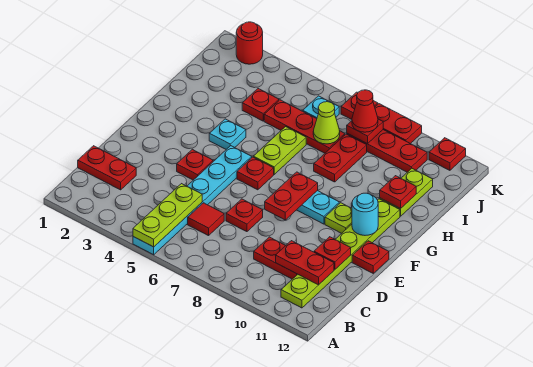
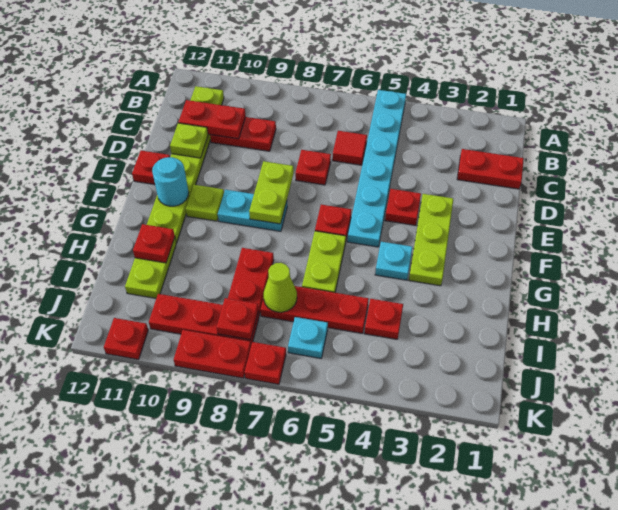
lime plate A5:C5 level 2 -> lime plate E3:G3 level 1
red plate D11 level 2 -> lime plate D11 level 2
red plate E8:F8 level 2 -> lime plate E8:F8 level 2
red cone J8 level 3 -> none
red round brick K2 level 1 -> none

